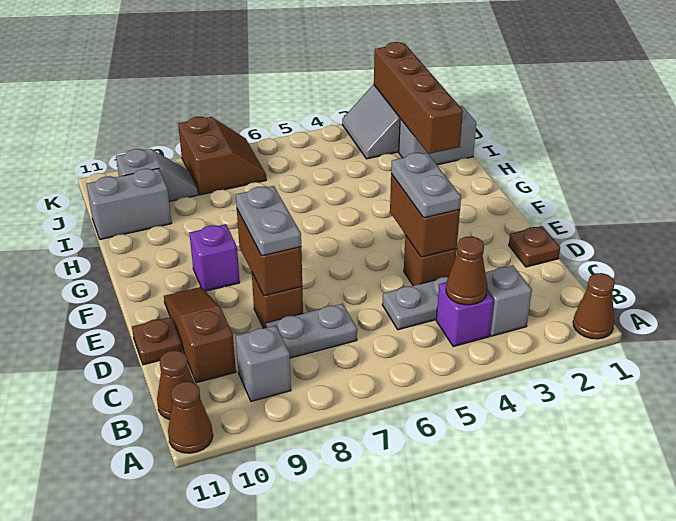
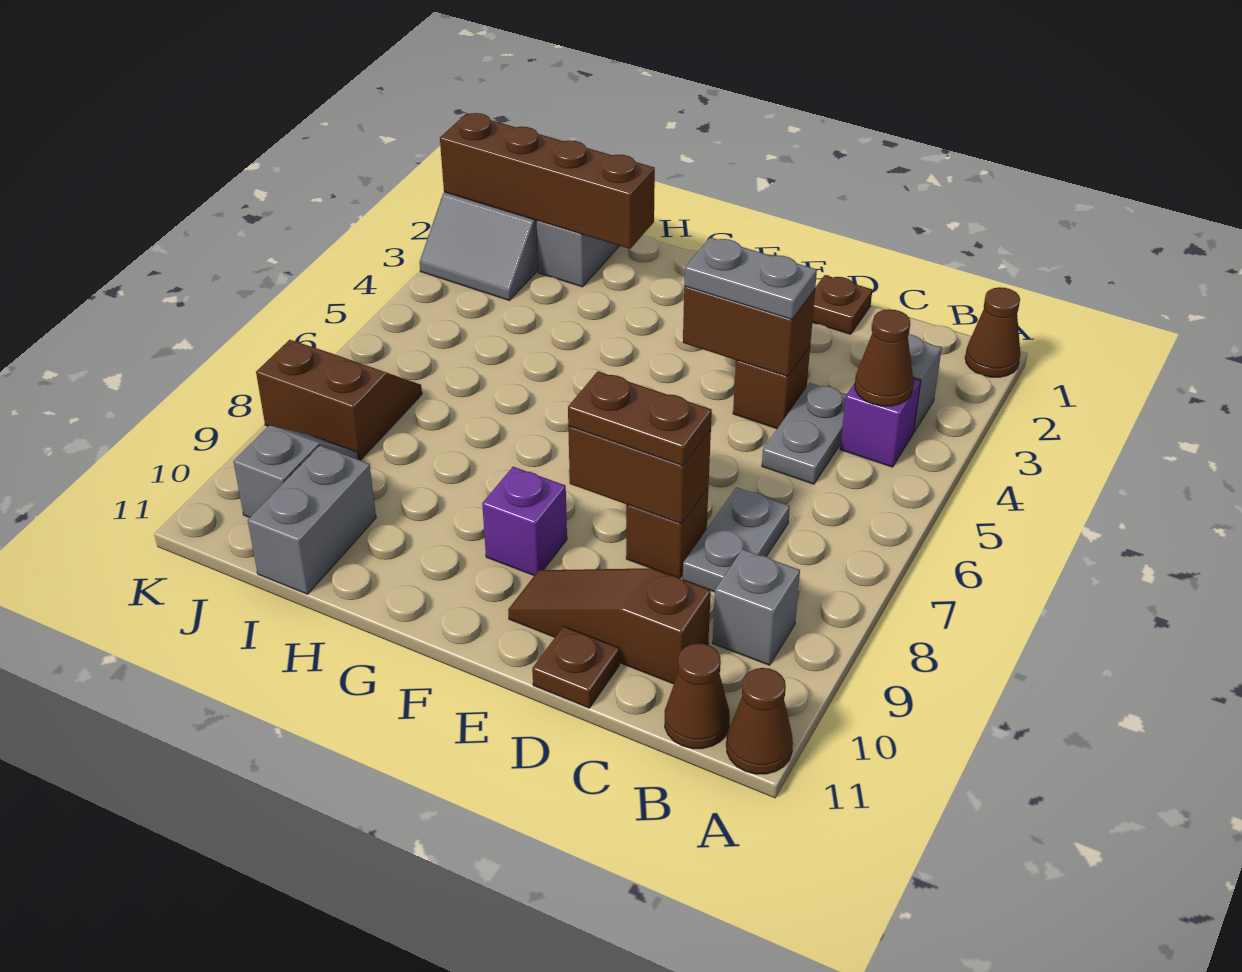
grey plate D8:E8 level 3 -> brown plate D8:E8 level 3

